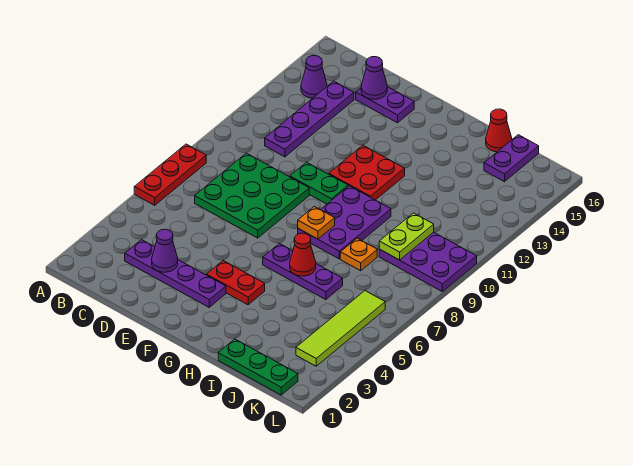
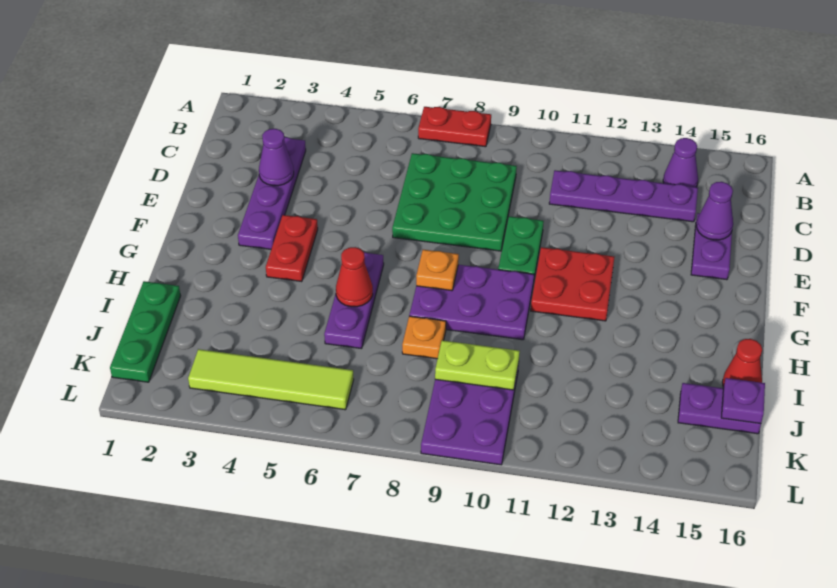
red plate A6:A8 level 1 -> red plate A7:A8 level 1
none -> purple plate J16 level 2

